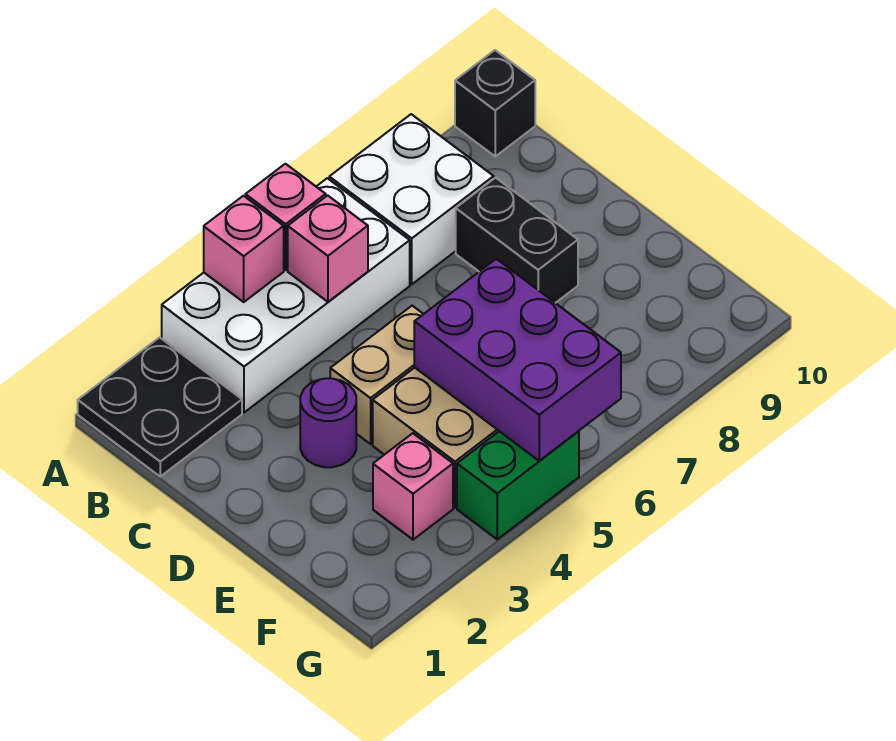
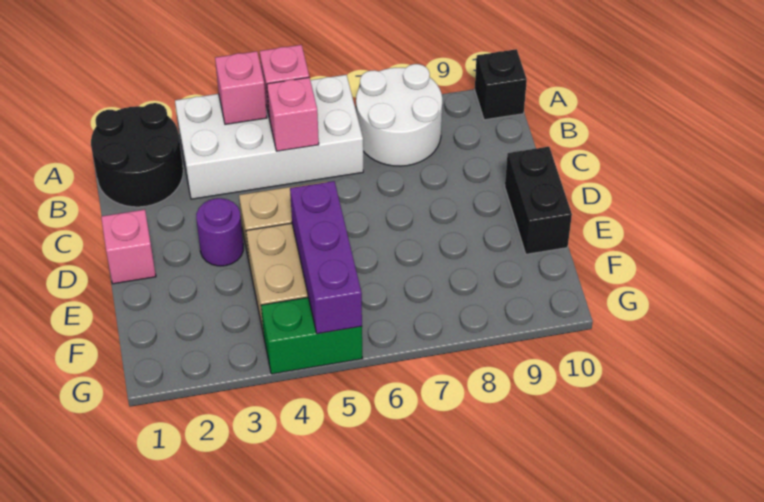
black plate A1:B2 level 1 -> black round brick A1:B2 level 1
white brick A7:B8 level 1 -> white round brick A7:B8 level 1
black brick C8:D8 level 1 -> black brick D10:E10 level 1
purple brick E5:G6 level 2 -> purple brick E5:G5 level 2
pink brick F3 level 1 -> pink brick D1 level 1

